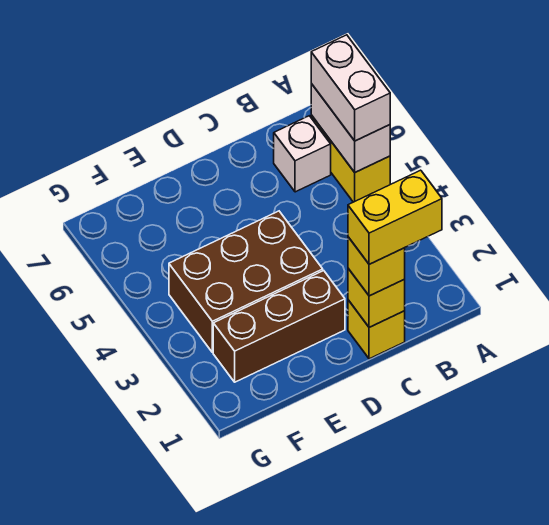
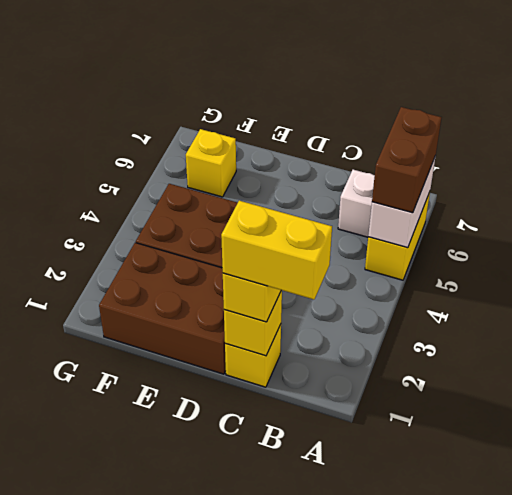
white brick A5:A6 level 3 -> brown brick A5:A6 level 3
brown brick D2:F2 level 1 -> brown brick D1:F2 level 1
none -> yellow brick F6 level 1

